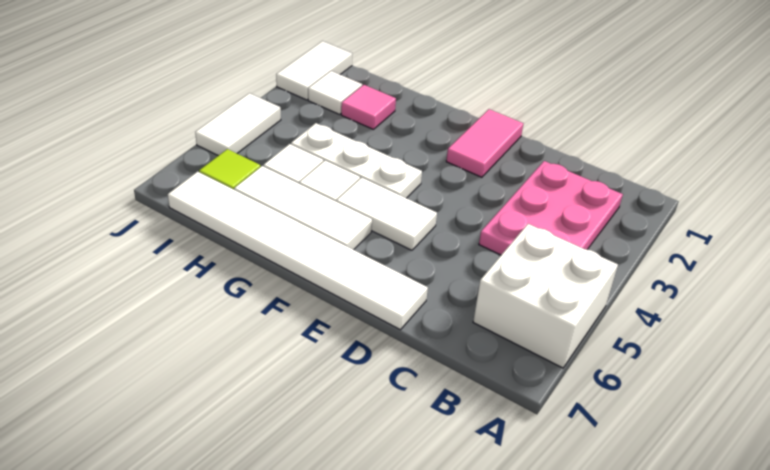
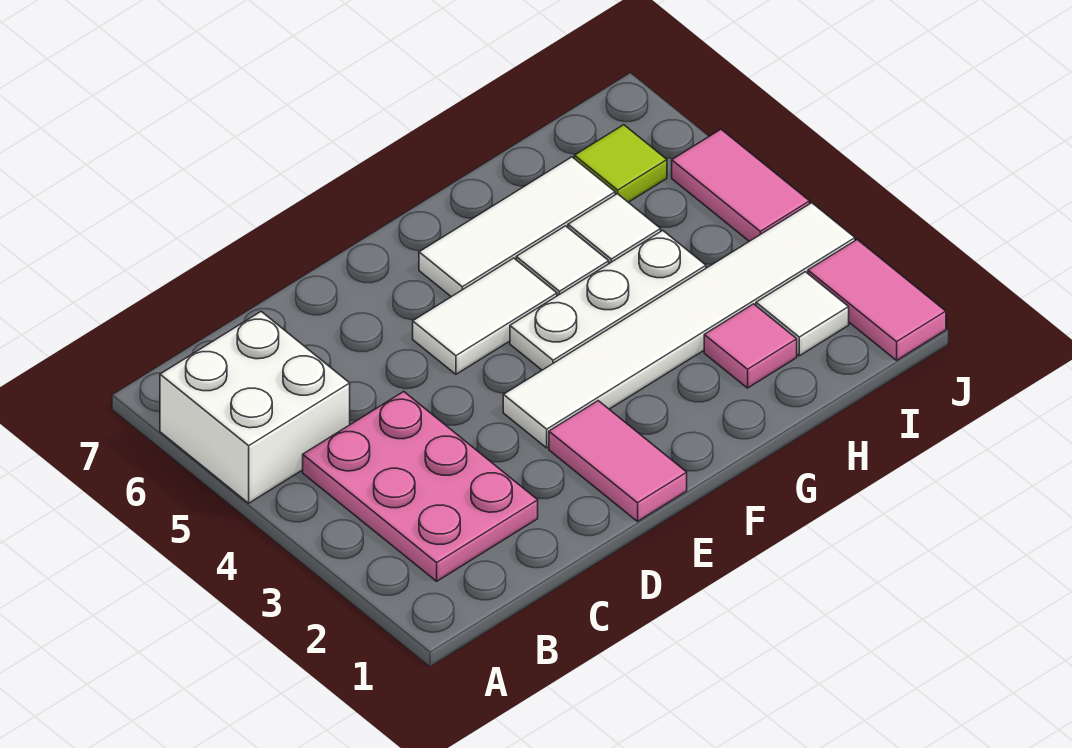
white tile D7:I7 level 1 -> white tile E3:J3 level 1
white tile J1:J2 level 1 -> pink tile J1:J2 level 1
white tile J4:J5 level 1 -> pink tile J4:J5 level 1

